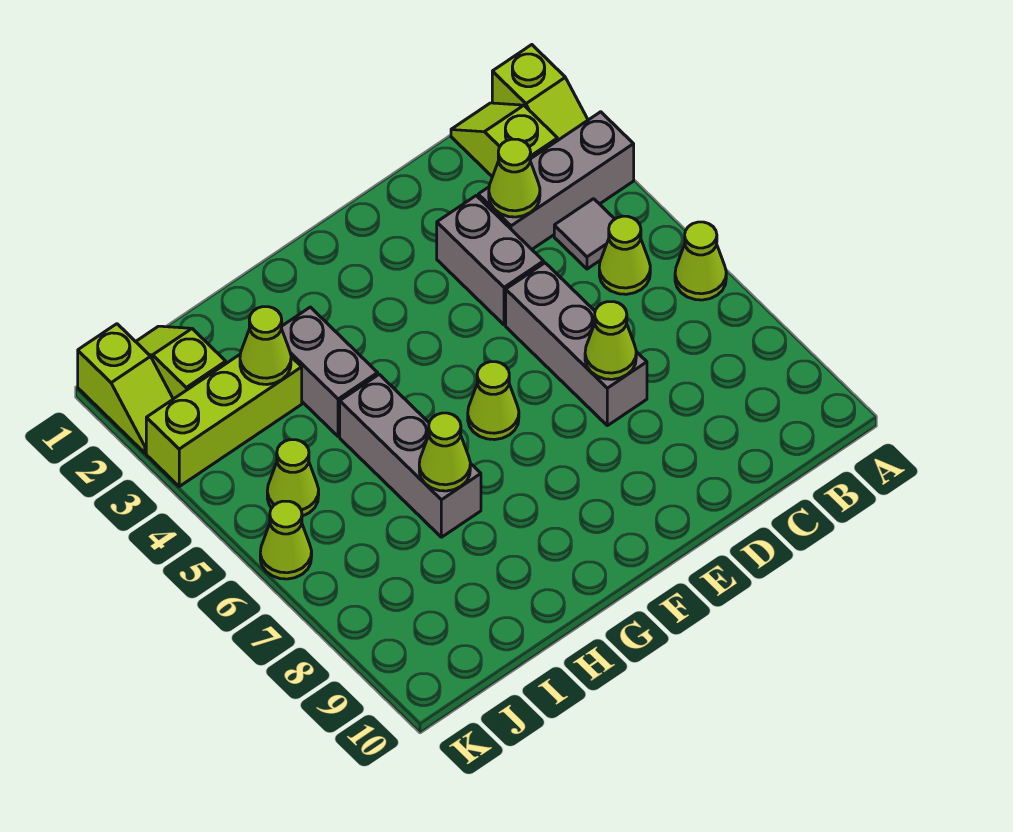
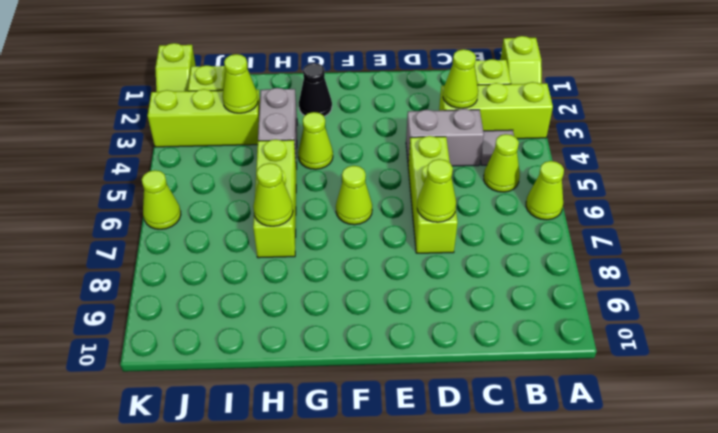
grey brick A3:C3 level 1 -> lime brick A3:C3 level 1
grey brick D3:D4 level 1 -> grey brick C4:D4 level 1
grey brick D5:D7 level 1 -> lime brick D5:D7 level 1
none -> black cone G2 level 1
grey brick H5:H7 level 1 -> lime brick H5:H7 level 1
lime cone J5 level 1 -> lime cone G4 level 1

